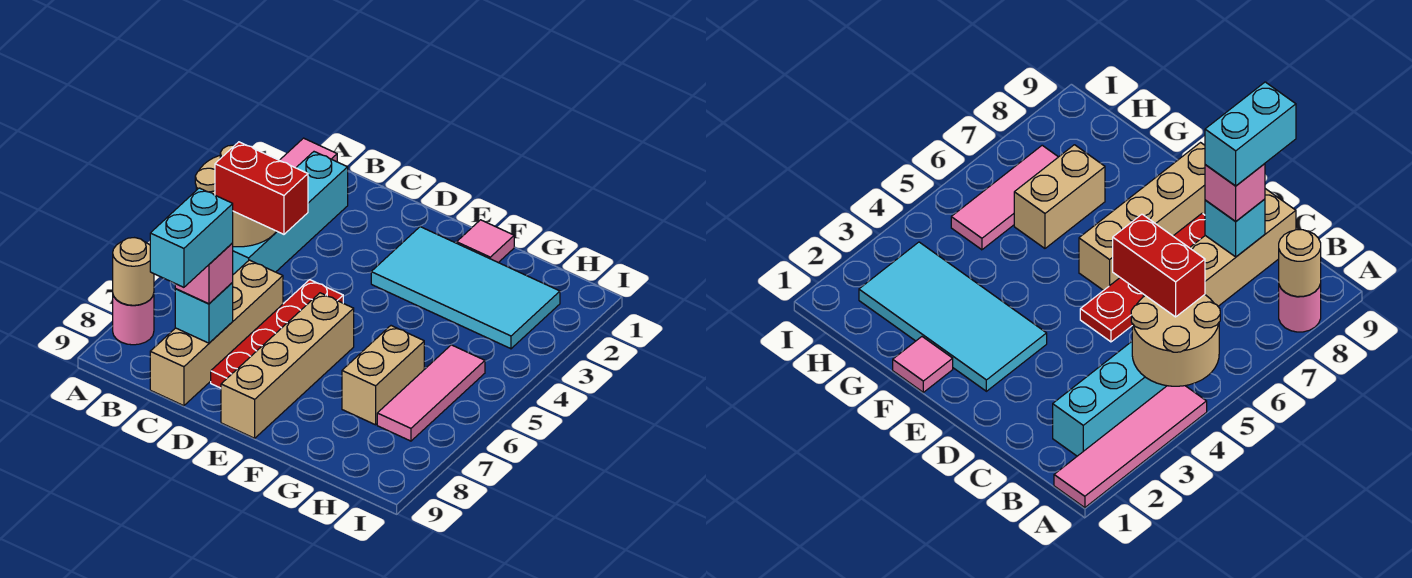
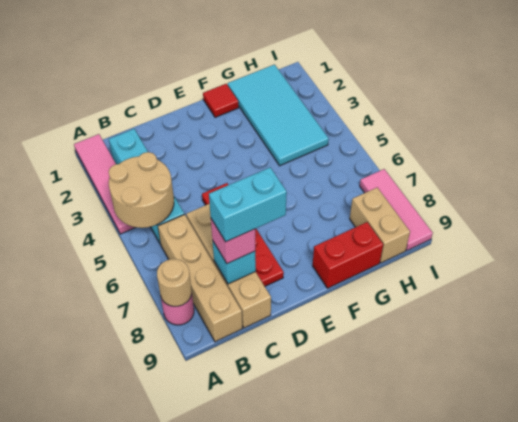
red brick B5:C5 level 3 -> red brick F9:G9 level 1
cyan brick C8:C9 level 4 -> cyan brick C8:D8 level 4
cyan tile E2:H3 level 1 -> cyan tile G1:H4 level 1
tan brick E6:E9 level 1 -> tan brick B6:B9 level 1
pink tile F1 level 1 -> red tile F1 level 1
tan brick G6:G7 level 1 -> tan brick H8:H9 level 1
pink tile H5:H7 level 1 -> pink tile I7:I9 level 1

